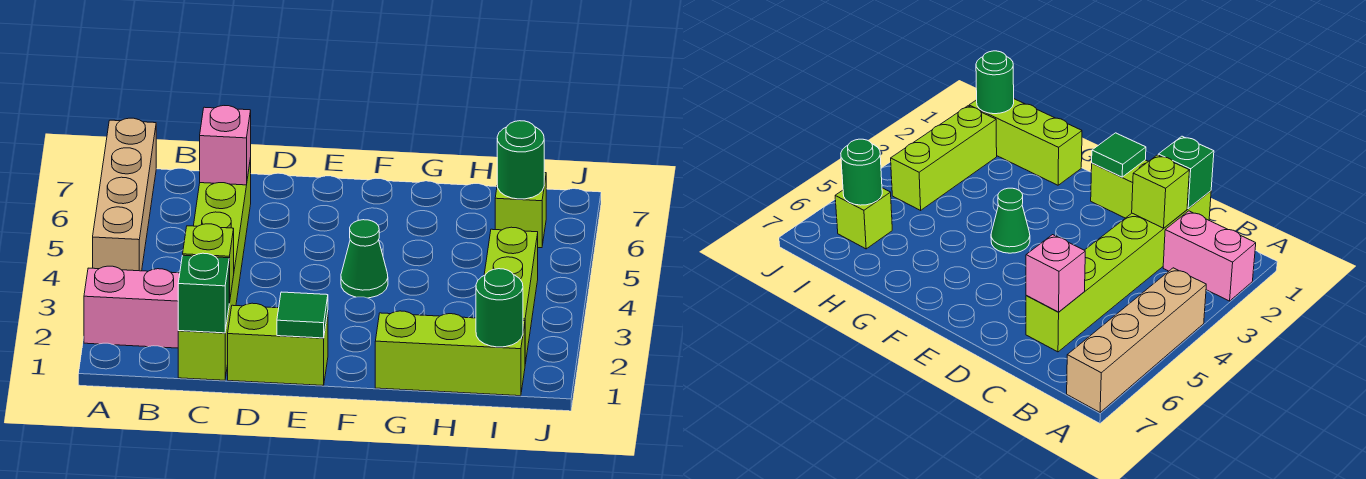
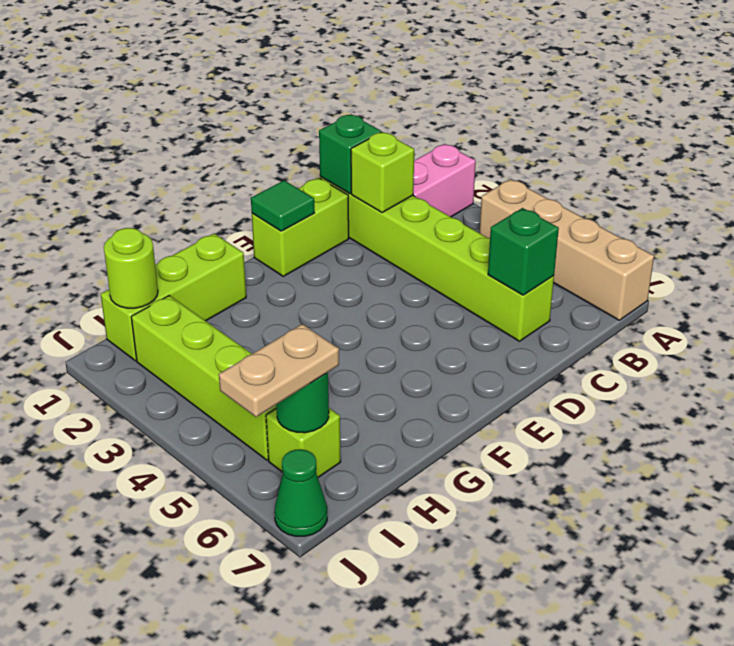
pink brick C6 level 2 -> green brick C6 level 2
green cone F4 level 1 -> green cone J7 level 1
green round brick I1 level 2 -> lime round brick I1 level 2
lime brick I2:I4 level 1 -> lime brick I2:I5 level 1
none -> tan plate I6:J6 level 3

